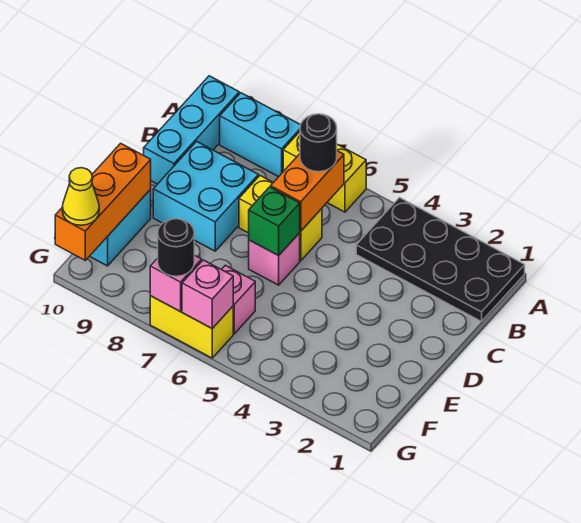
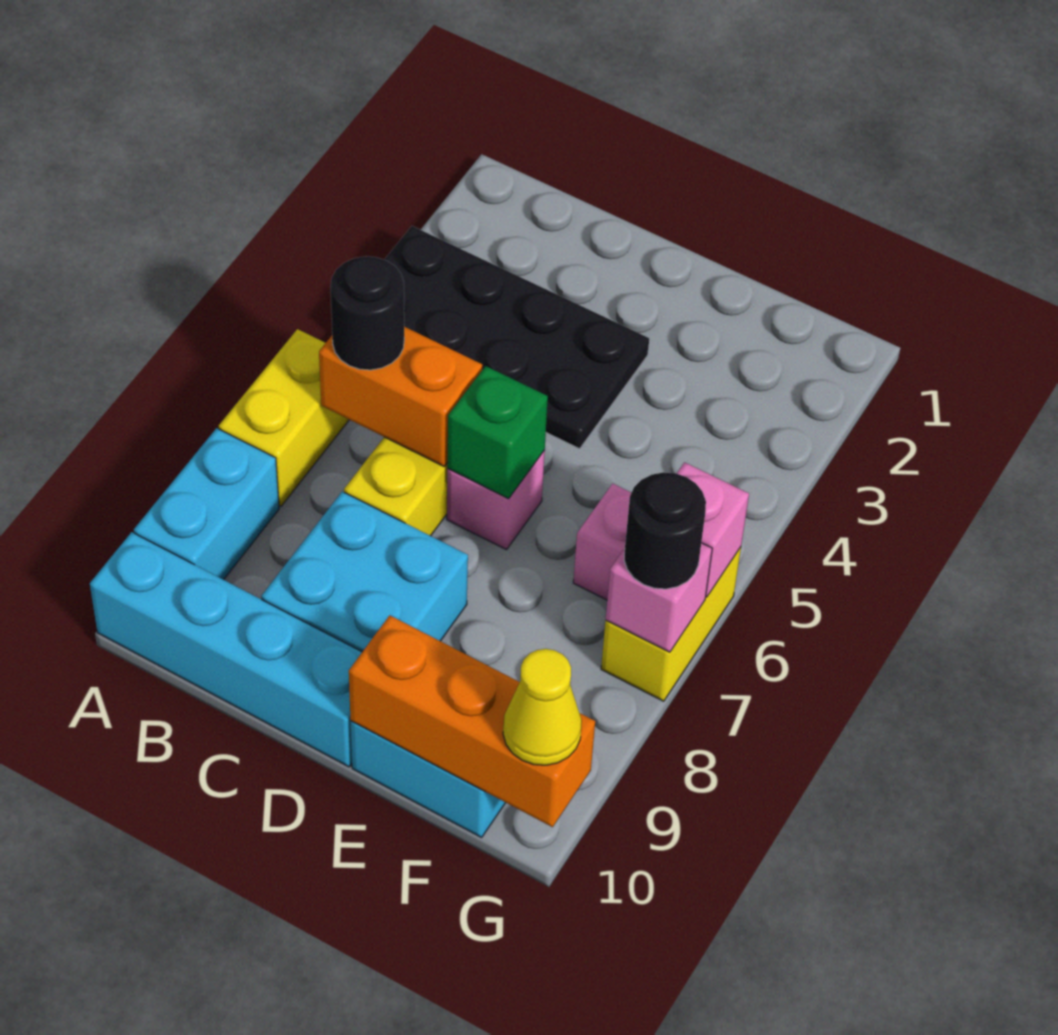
black plate A1:B4 level 1 -> black plate A3:D4 level 1
cyan brick A10:C10 level 1 -> cyan brick A10:D10 level 1

